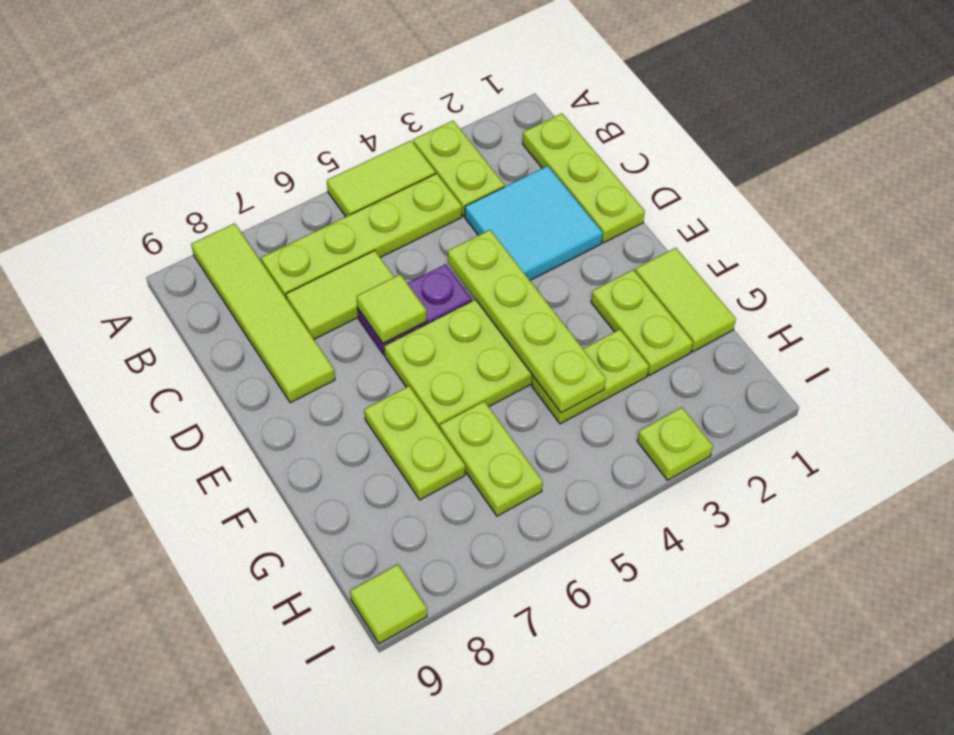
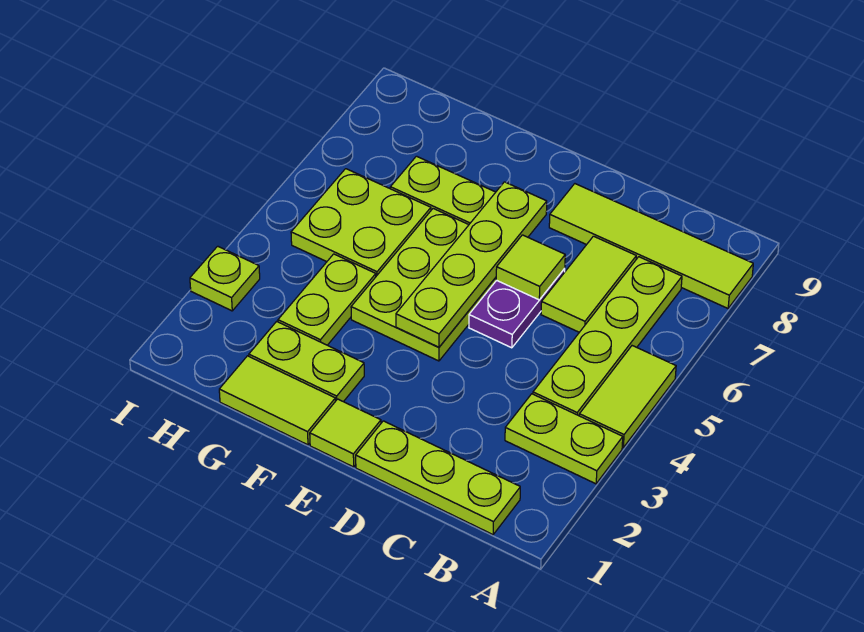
cyan tile C2:D3 level 1 -> none
lime plate D4:G4 level 2 -> lime plate E4:E7 level 2
lime plate G6:H6 level 1 -> lime plate G5:H6 level 1
lime tile I9 level 1 -> lime tile E1 level 1

